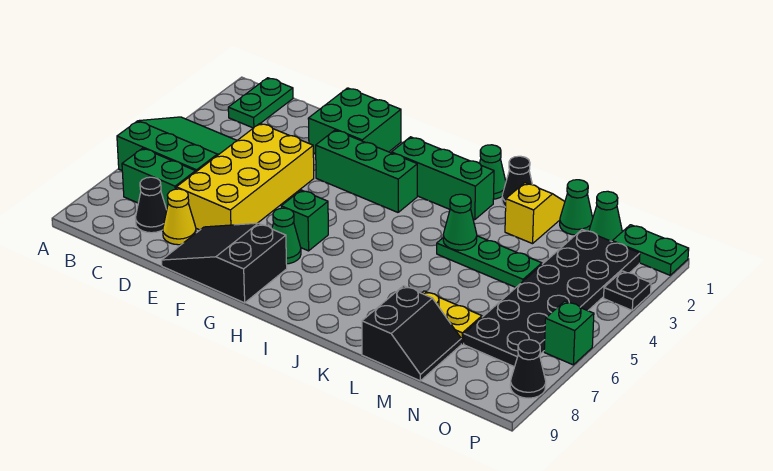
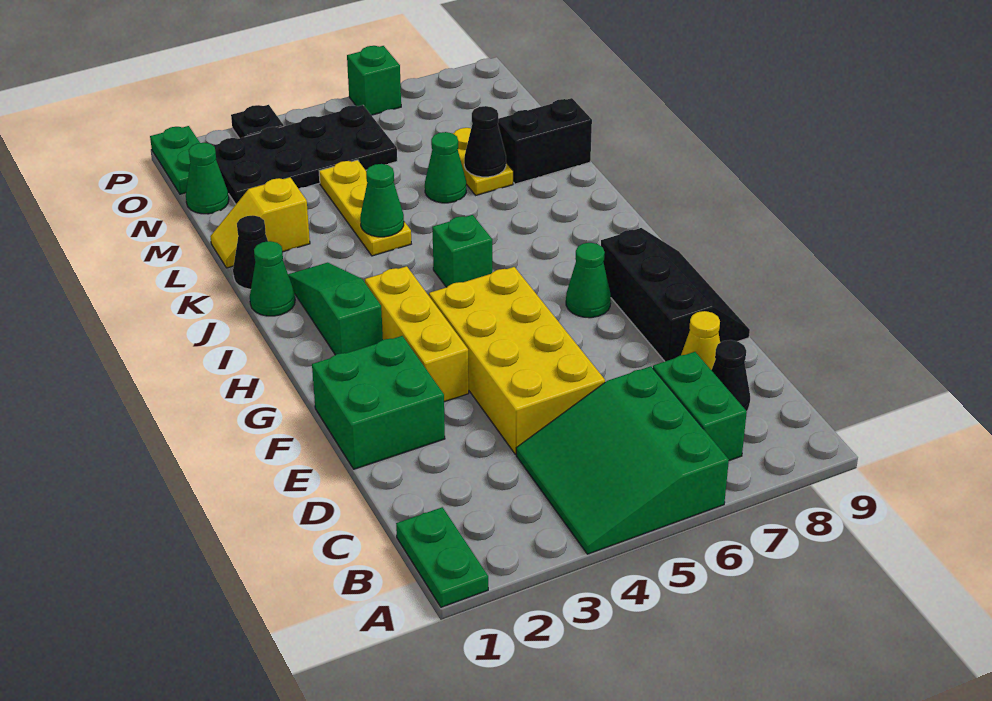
green plate B1:B2 level 1 -> green plate A1:B1 level 1
yellow brick D4:E7 level 1 -> yellow brick D4:G5 level 1
black slope E8:G9 level 1 top G -> black slope E8:G9 level 1 top 8
green brick F3:H3 level 1 -> yellow brick F3:H3 level 1
green brick G6 level 1 -> green brick I5 level 1
green brick H2:J2 level 1 -> green slope H2:J2 level 1 top H
green plate K4:M4 level 1 -> yellow plate K4:M4 level 1
green cone M1 level 1 -> green cone L6 level 1
black plate N2:O7 level 1 -> black plate N2:O5 level 1
black cone P8 level 1 -> black cone L7 level 2

